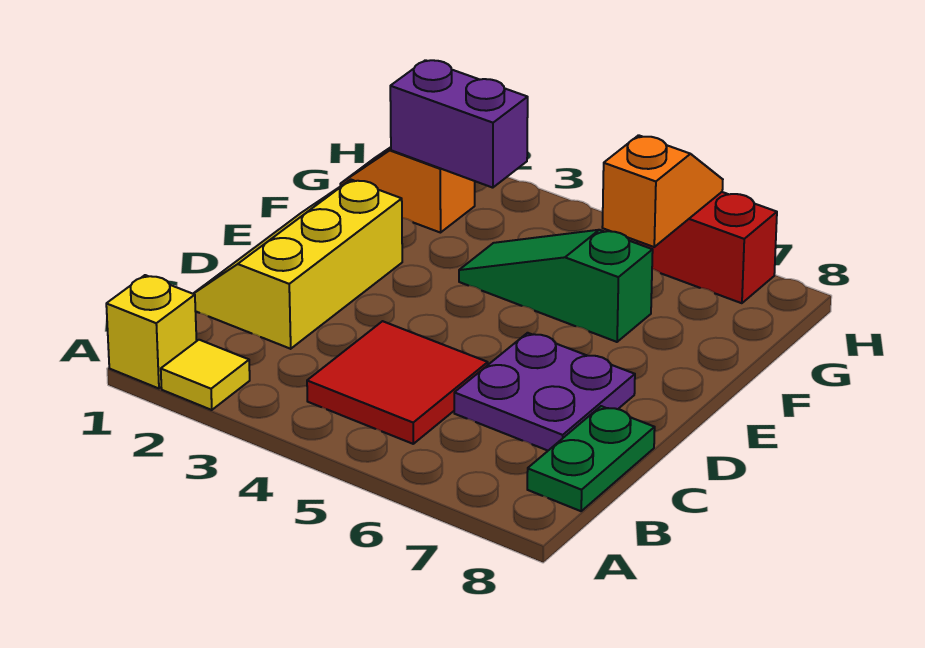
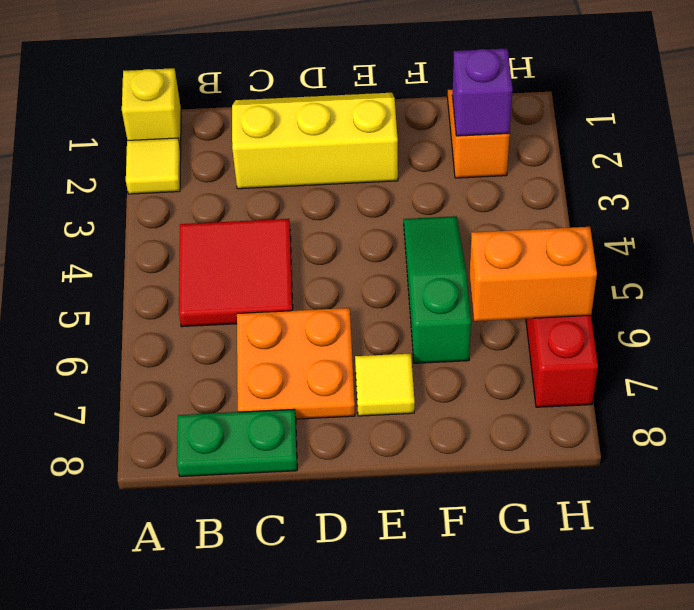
purple plate C6:D7 level 1 -> orange plate C6:D7 level 1
none -> yellow tile E7 level 1
purple brick G2:G3 level 2 -> purple brick G2 level 2
orange slope G6:H6 level 2 top G -> orange brick G6:H6 level 2

